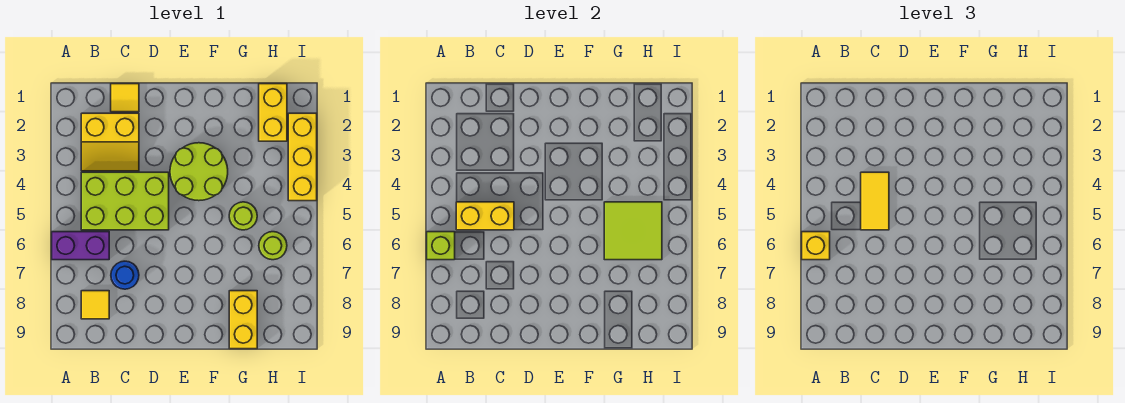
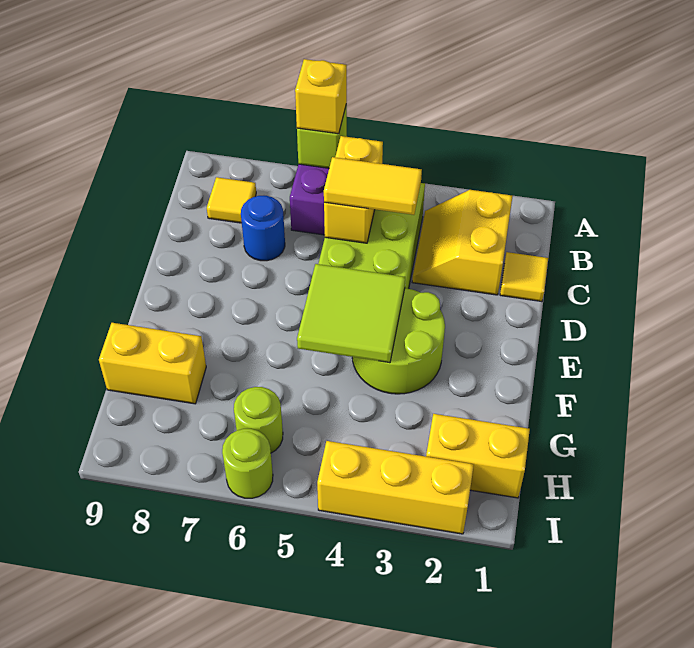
lime round brick G5 level 1 -> lime round brick I6 level 1
lime tile G5:H6 level 2 -> lime tile E4:F5 level 2

